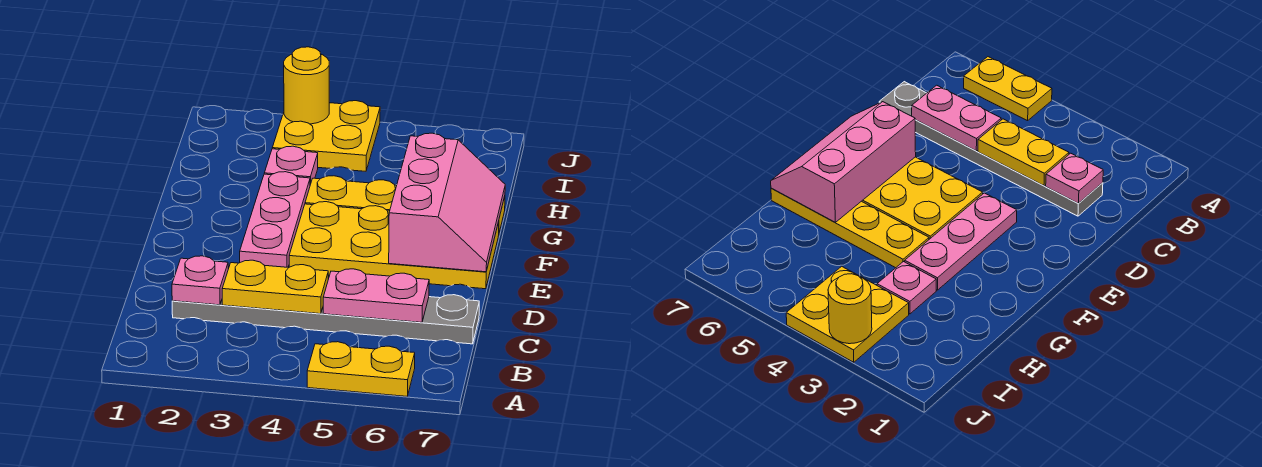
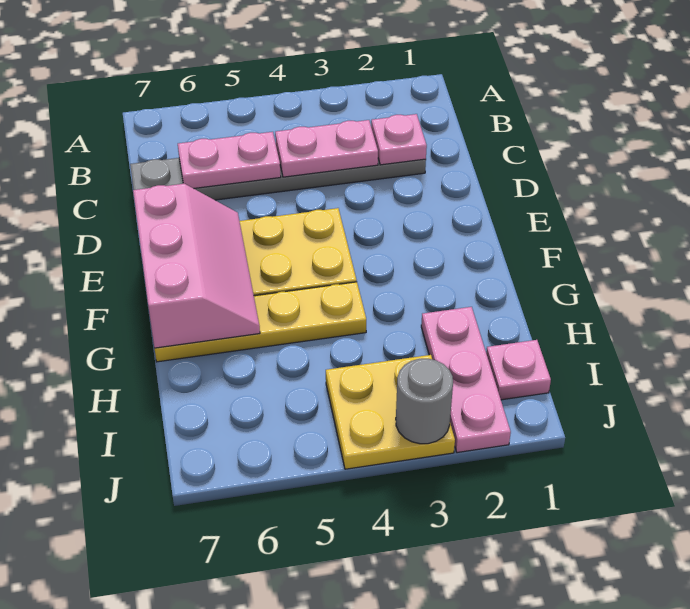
yellow plate A5:A6 level 1 -> none
yellow plate C3:C4 level 2 -> pink plate C3:C4 level 2
pink plate E3:G3 level 1 -> pink plate H2:J2 level 1
pink slope E6:G7 level 2 top 6 -> pink slope E6:G7 level 2 top 7
pink plate H3 level 1 -> pink plate I1 level 1
yellow round brick J3 level 2 -> grey round brick J3 level 2

